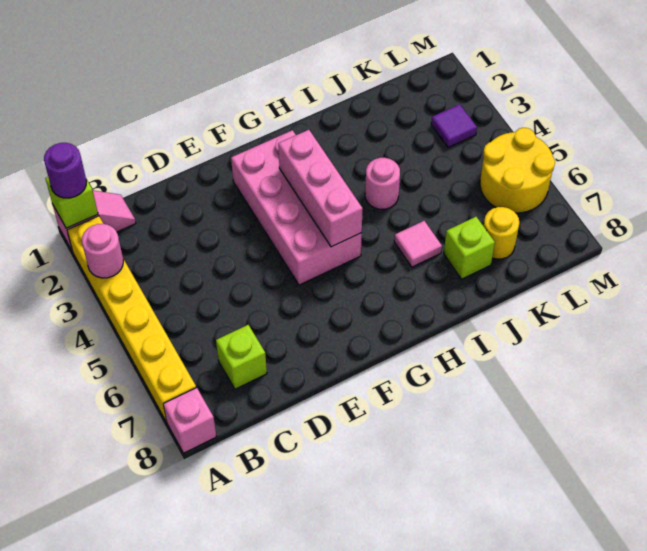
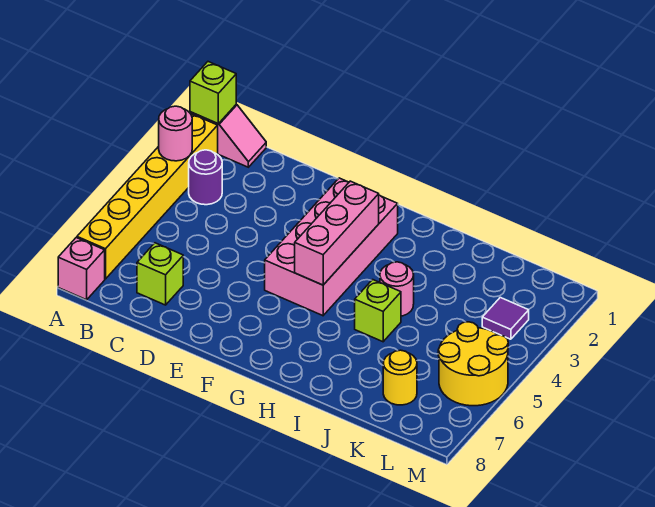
purple round brick A1 level 3 -> purple round brick B3 level 1
pink tile I6 level 1 -> none
lime brick J7 level 1 -> lime brick I5 level 1

